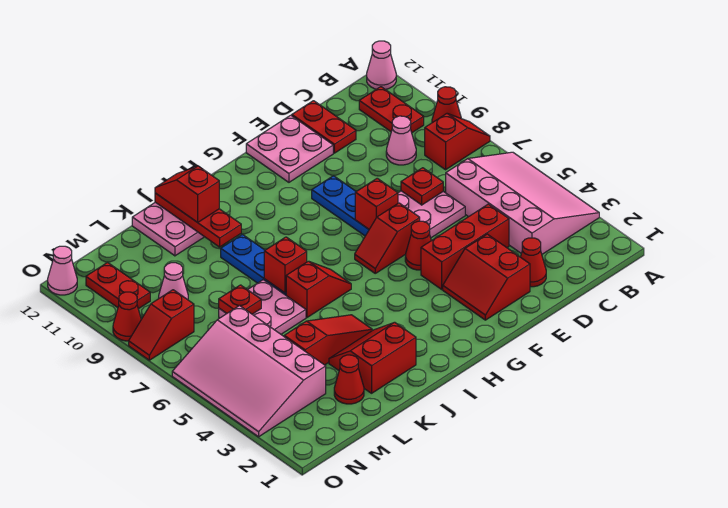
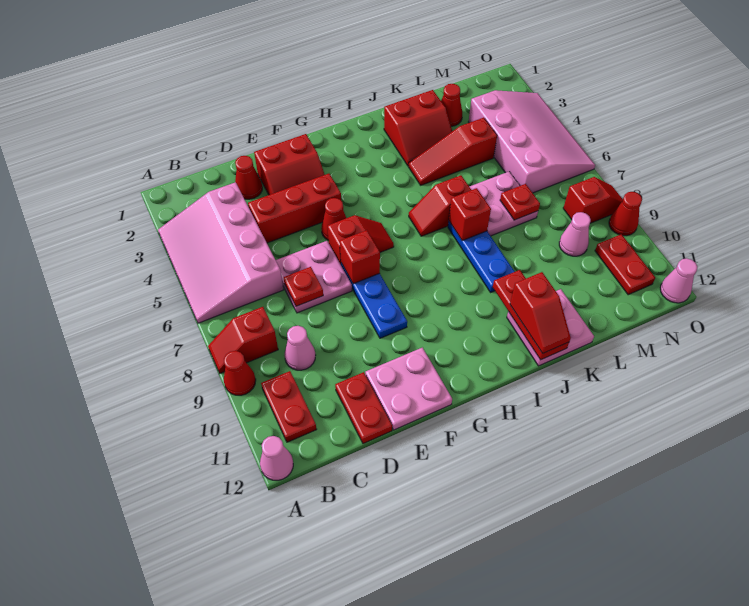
red slope E2:F3 level 1 top E -> red slope E2:F3 level 1 top 2

